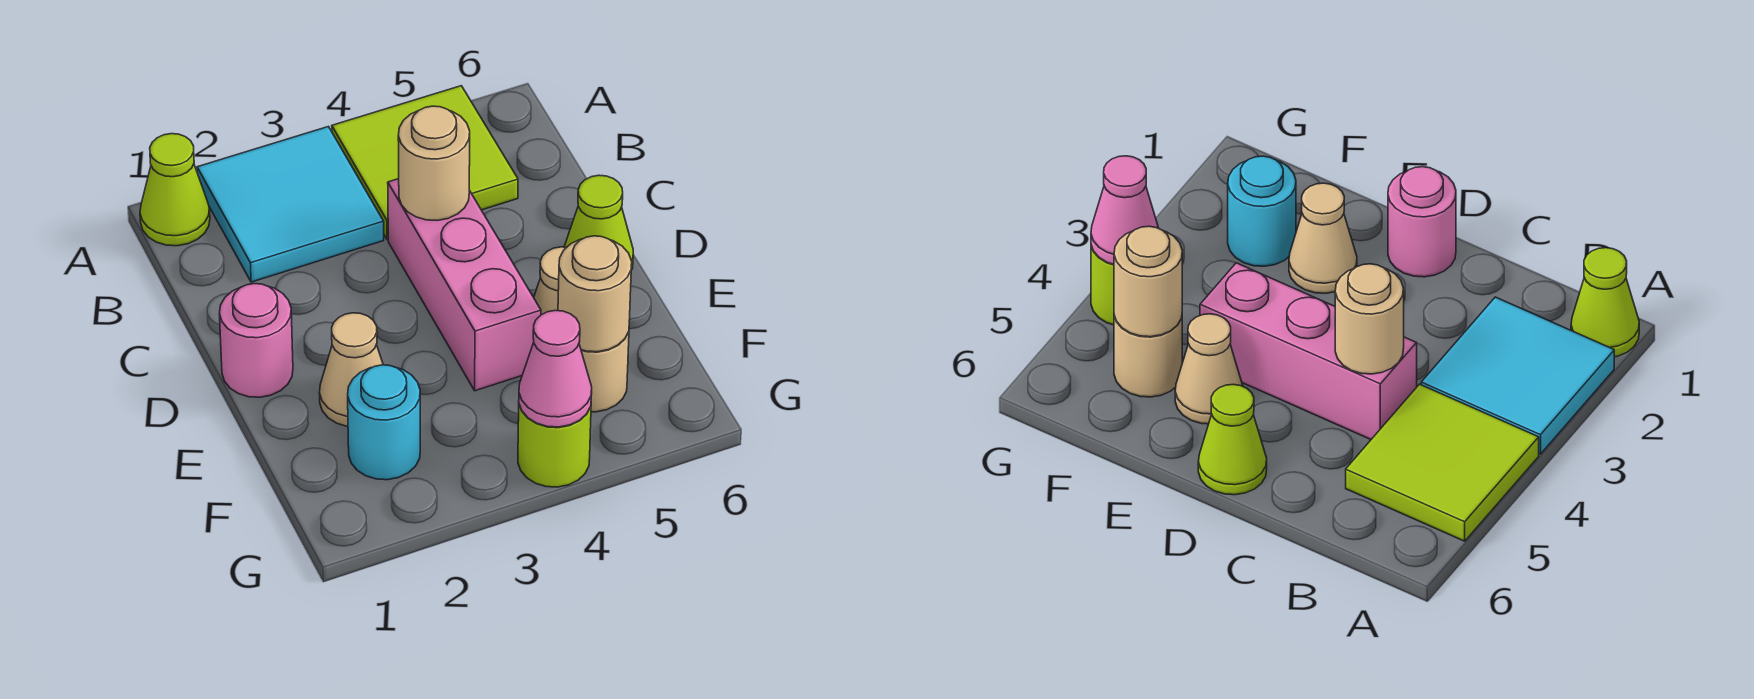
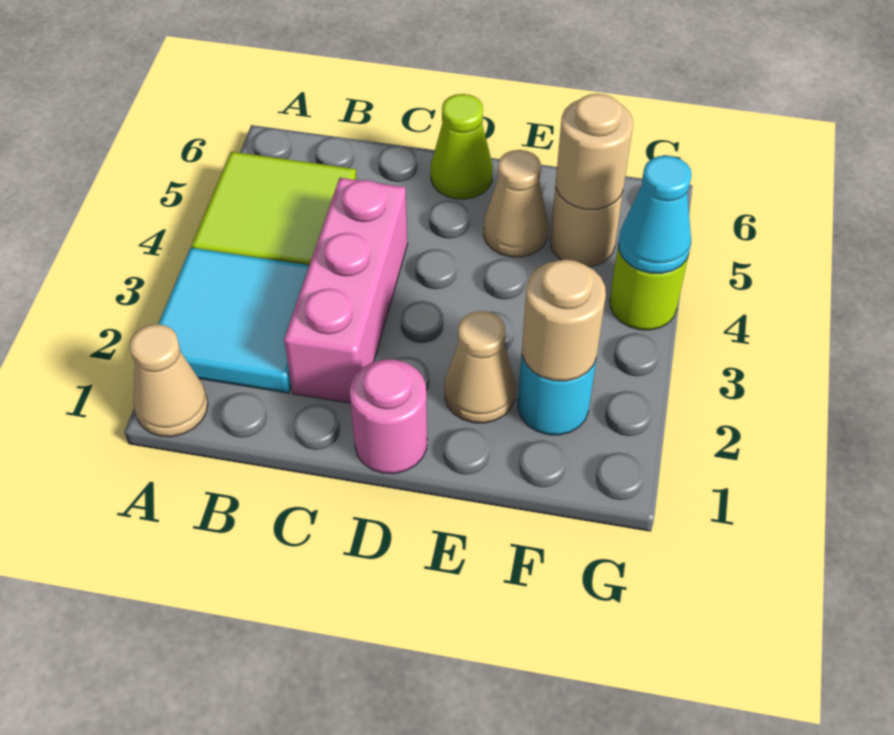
lime cone A1 level 1 -> tan cone A1 level 1
pink brick C4:E4 level 1 -> pink brick C2:C4 level 1
tan round brick C4 level 2 -> tan round brick F2 level 2
pink cone G4 level 2 -> cyan cone G4 level 2

